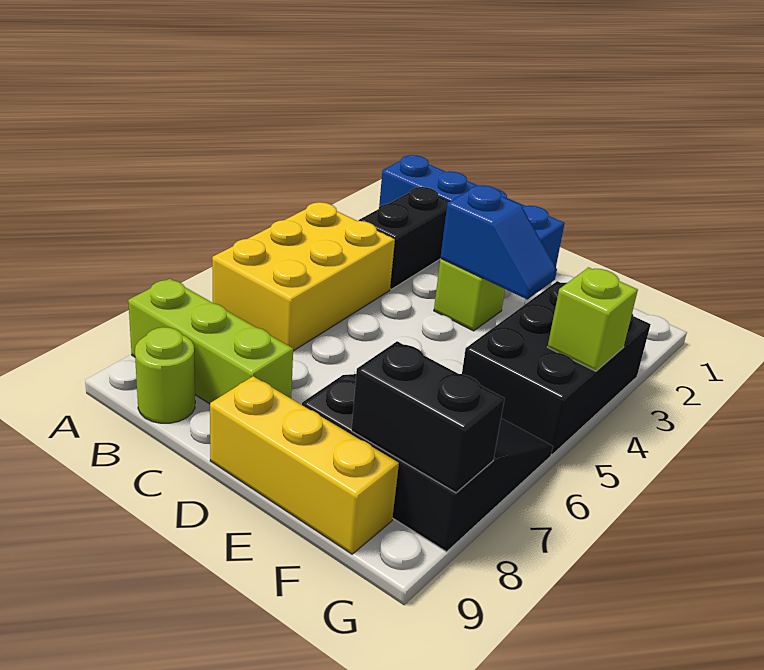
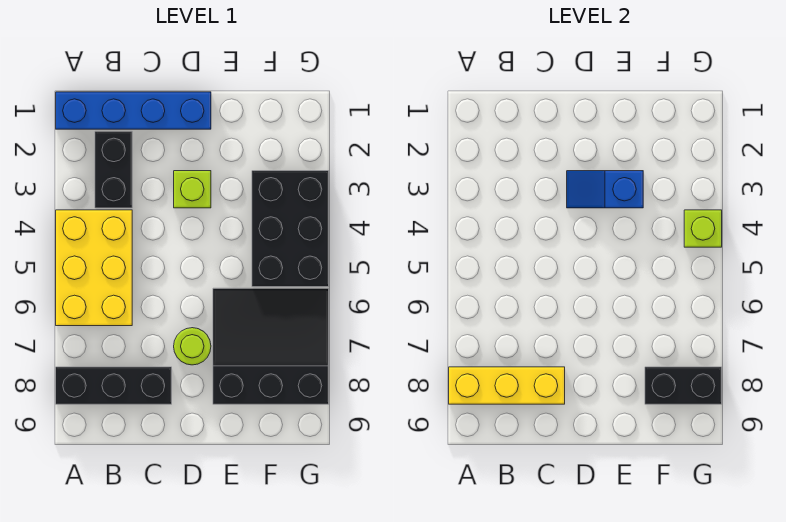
lime brick A8:C8 level 1 -> black brick A8:C8 level 1
lime round brick B9 level 1 -> lime round brick D7 level 1
blue slope D3:E3 level 2 top D -> blue slope D3:E3 level 2 top E
yellow brick D9:F9 level 1 -> yellow brick A8:C8 level 2

